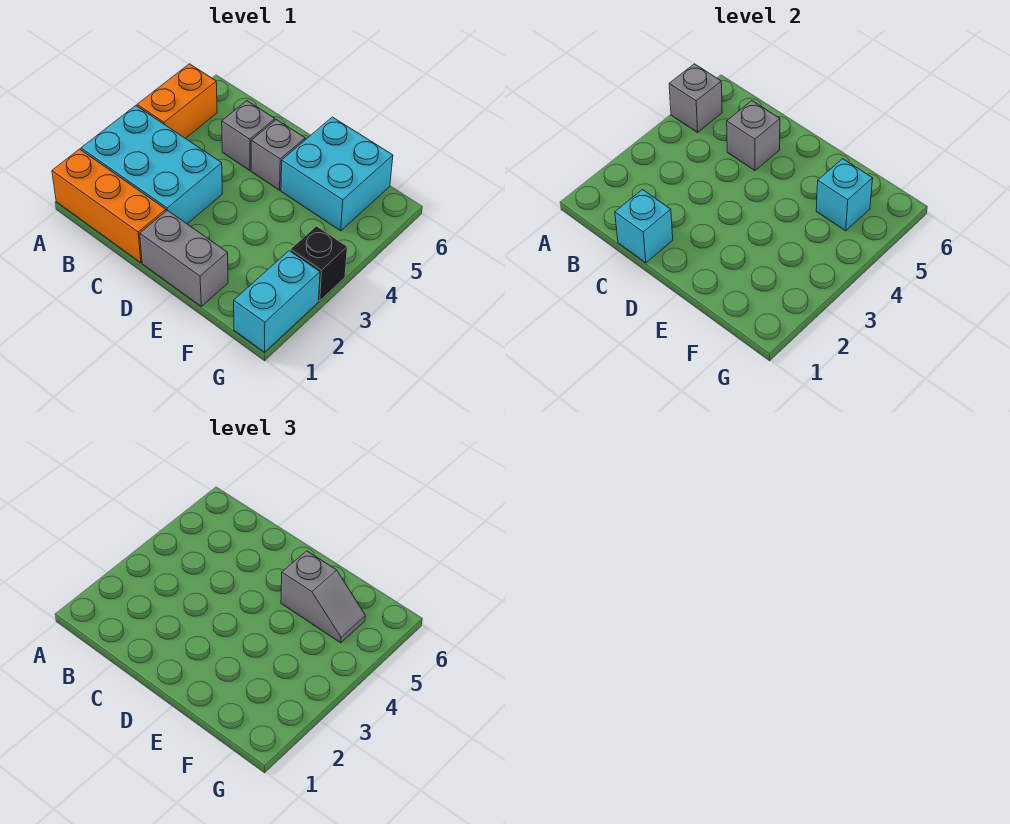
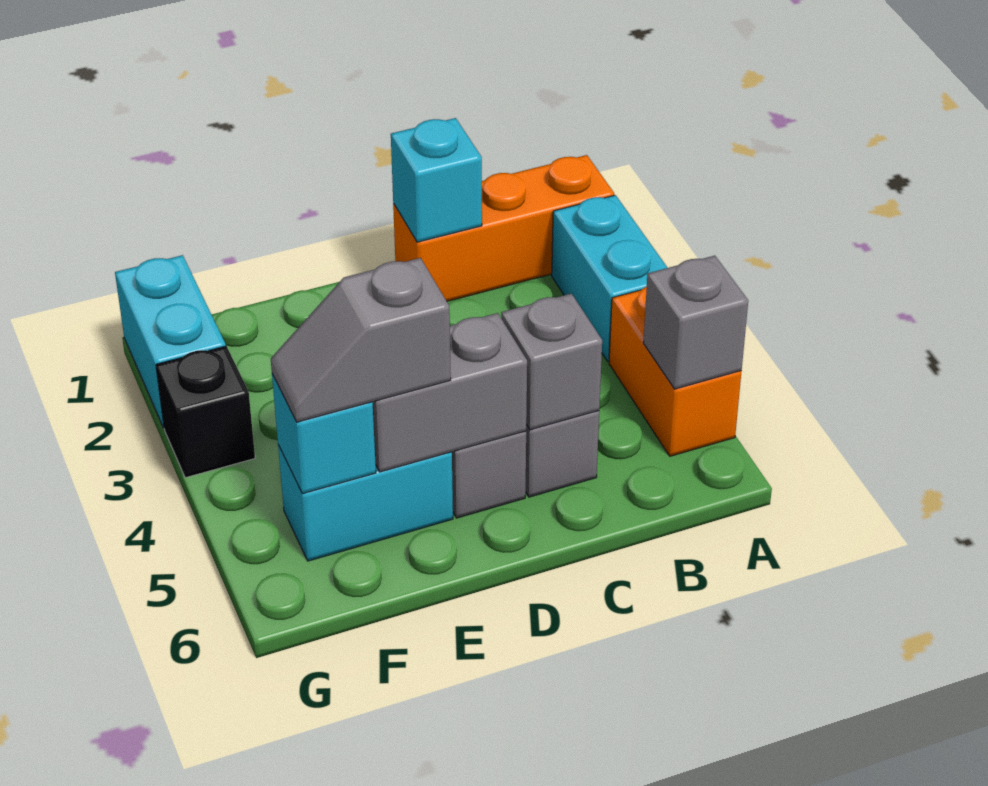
cyan brick A2:C3 level 1 -> cyan brick A2:A3 level 1
grey brick D1:E1 level 1 -> grey brick D5:E5 level 2
cyan brick E5:F6 level 1 -> cyan brick E5:F5 level 1

